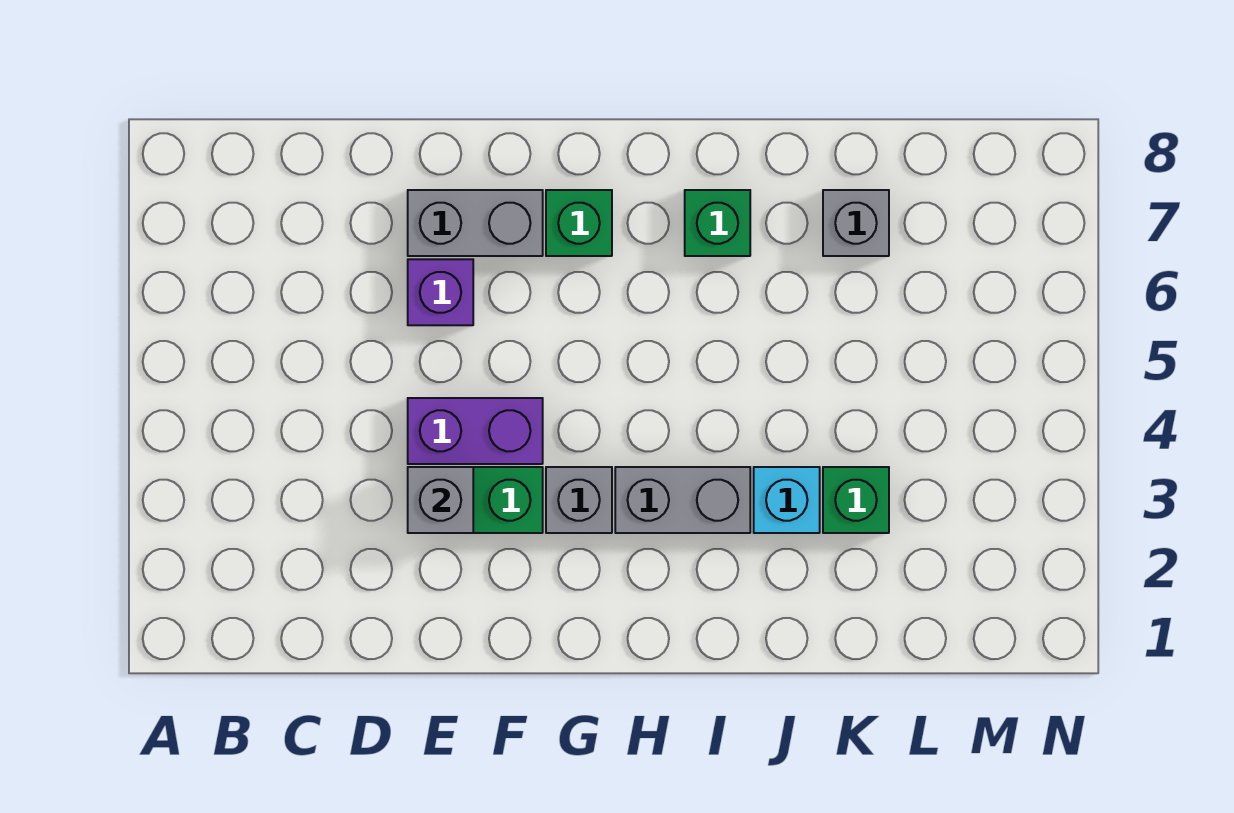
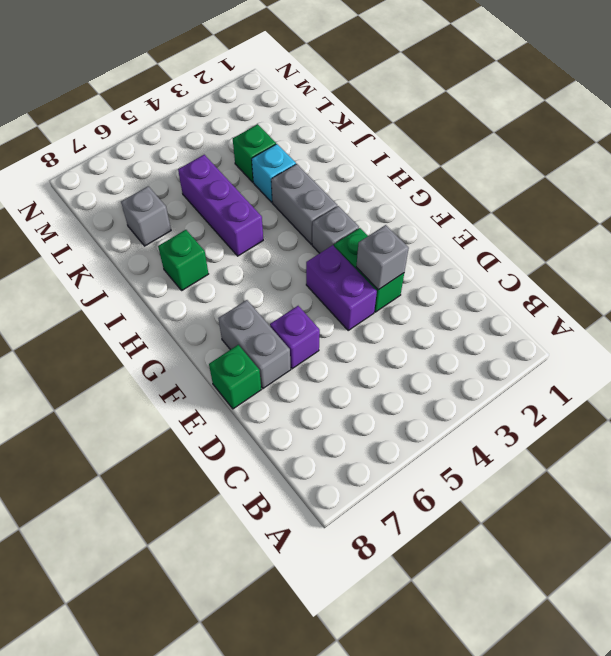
green brick G7 level 1 -> green brick E8 level 1
none -> purple brick I5:K5 level 1

